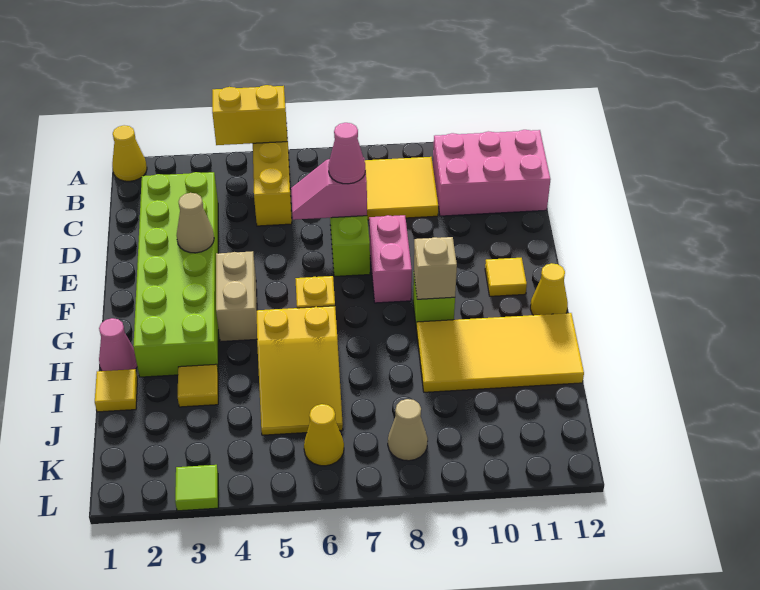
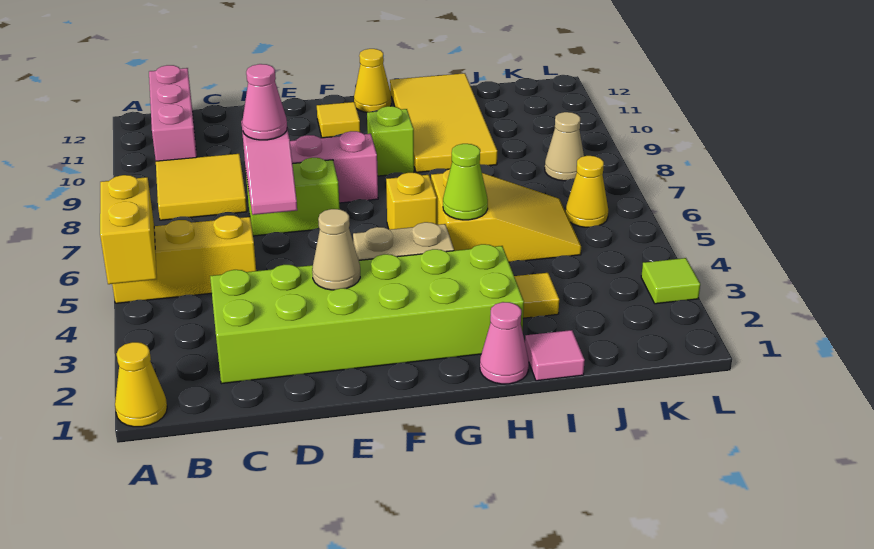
pink brick B10:C12 level 1 -> pink brick B10:B12 level 1
tan brick G9 level 2 -> none
none -> lime cone H5 level 2
yellow tile I1 level 1 -> pink tile I1 level 1

